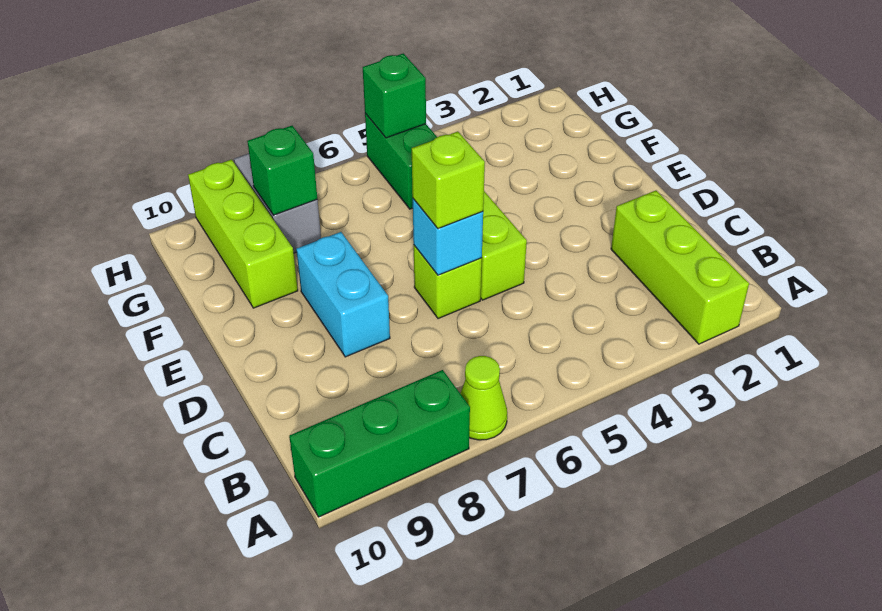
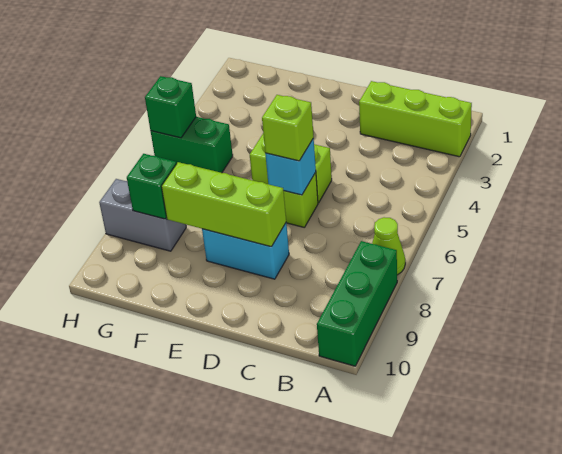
lime brick F9:H9 level 1 -> lime brick D8:F8 level 2

